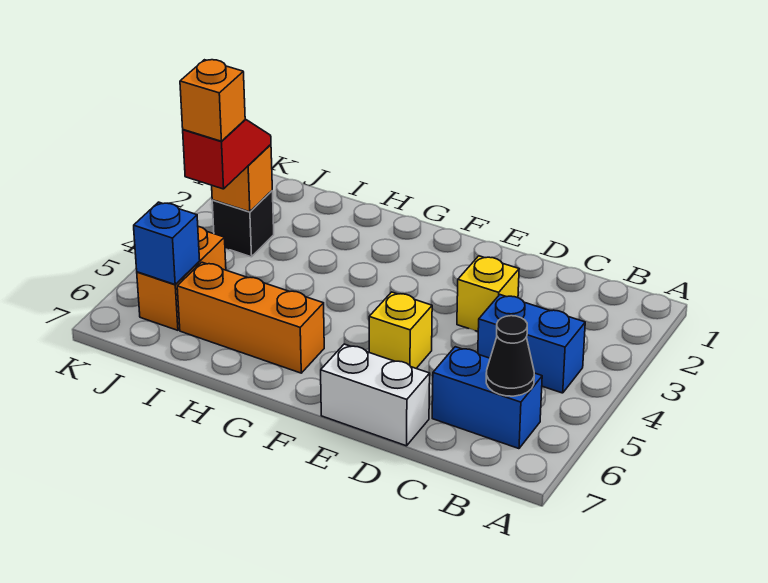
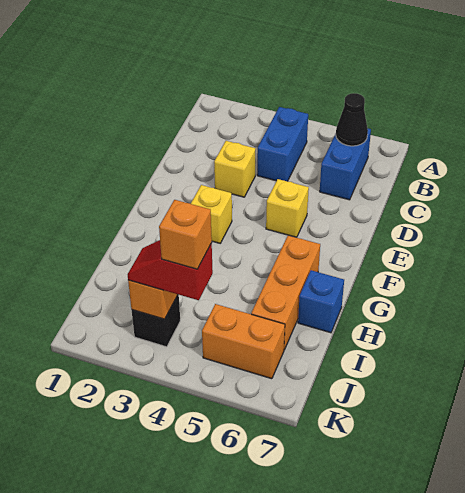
white brick D7:E7 level 1 -> none
none -> yellow brick F3 level 1
blue brick J6 level 2 -> blue brick H7 level 1

